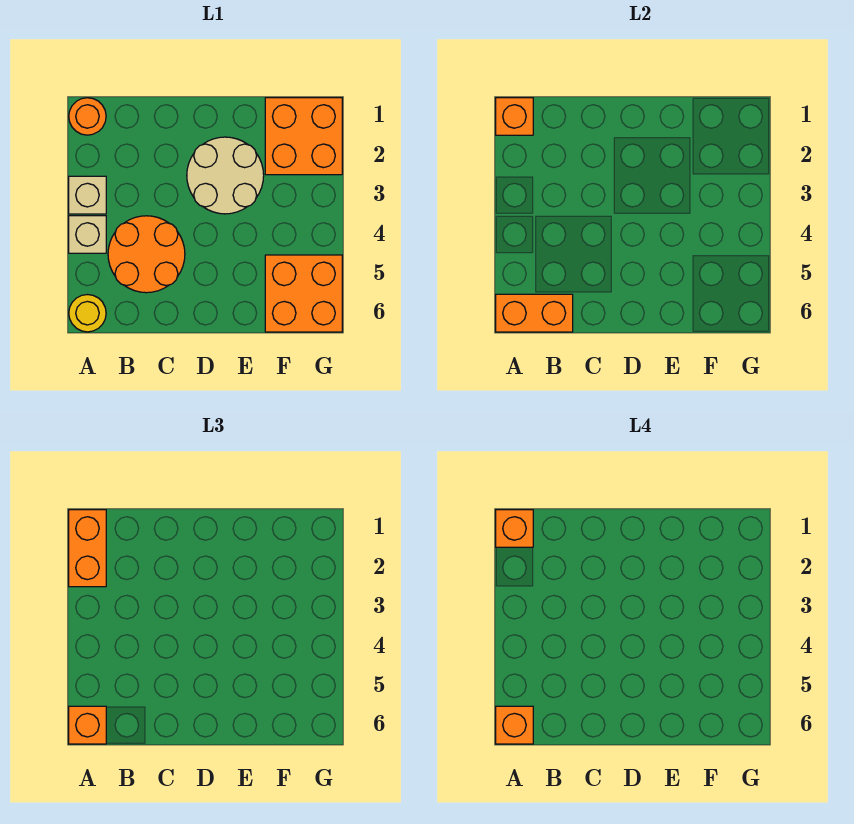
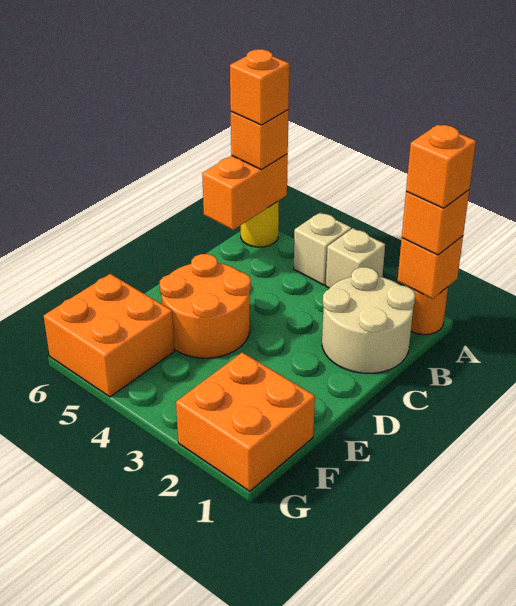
orange brick A1:A2 level 3 -> orange brick A1 level 3
orange round brick B4:C5 level 1 -> orange round brick D4:E5 level 1
tan round brick D2:E3 level 1 -> tan round brick B1:C2 level 1

